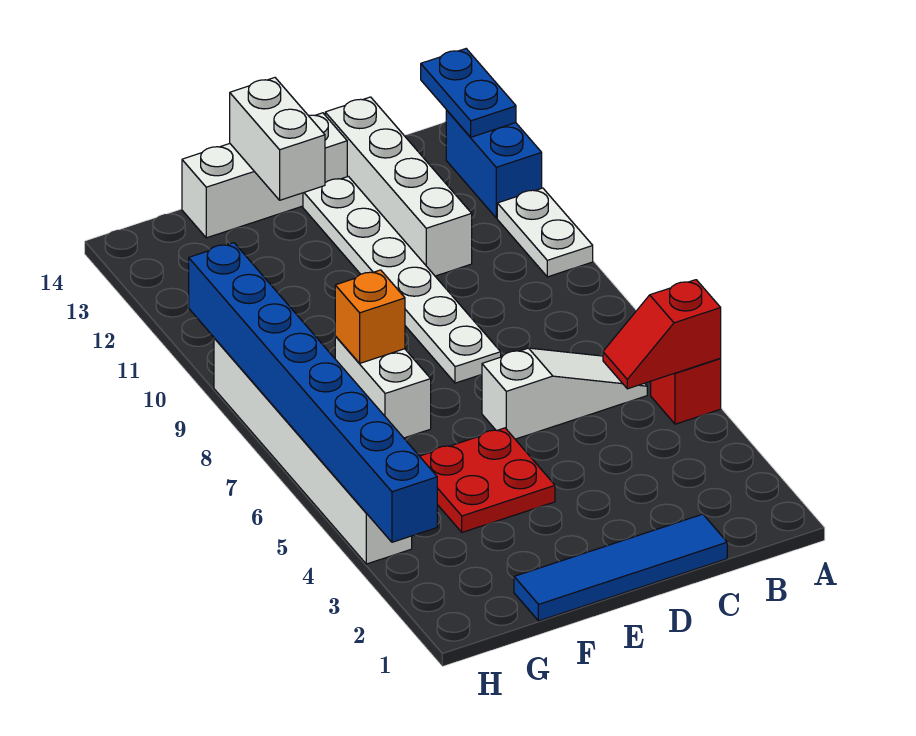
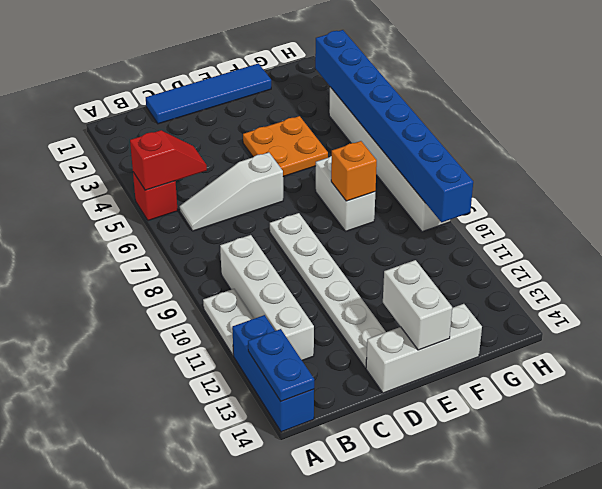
blue brick A12:A13 level 1 -> blue brick A12:A14 level 1
white brick C11:C14 level 1 -> white brick B9:B12 level 1
red plate E4:F5 level 1 -> orange plate E4:F5 level 1

